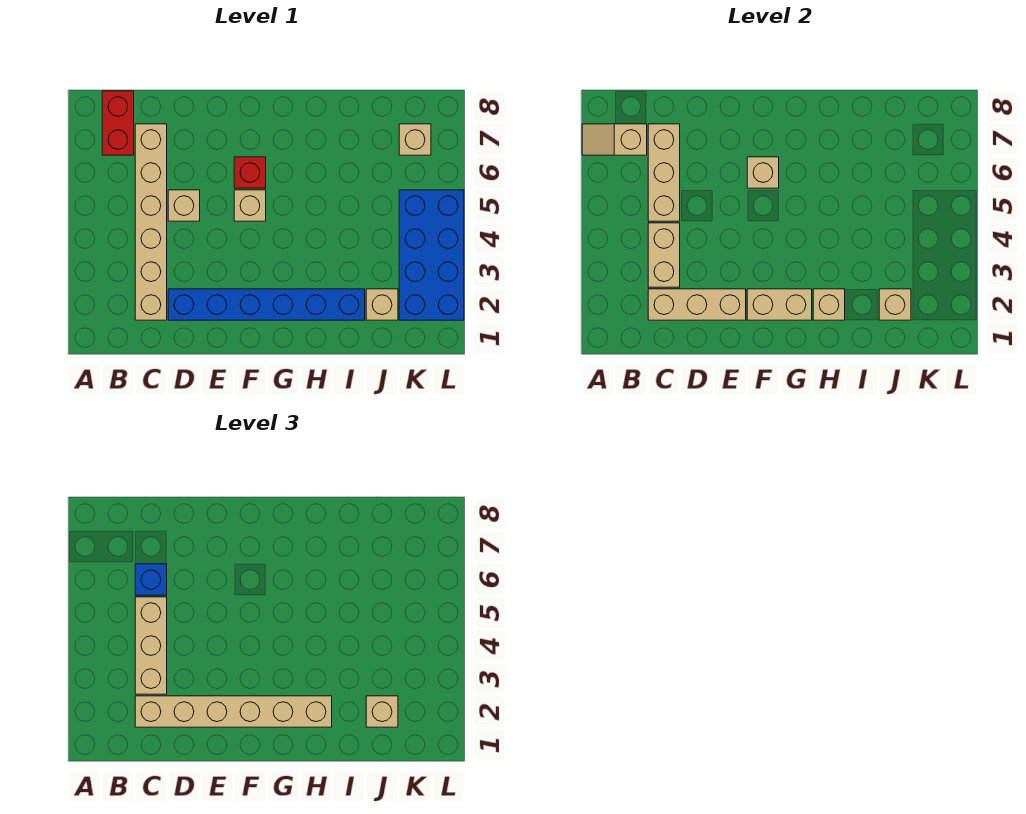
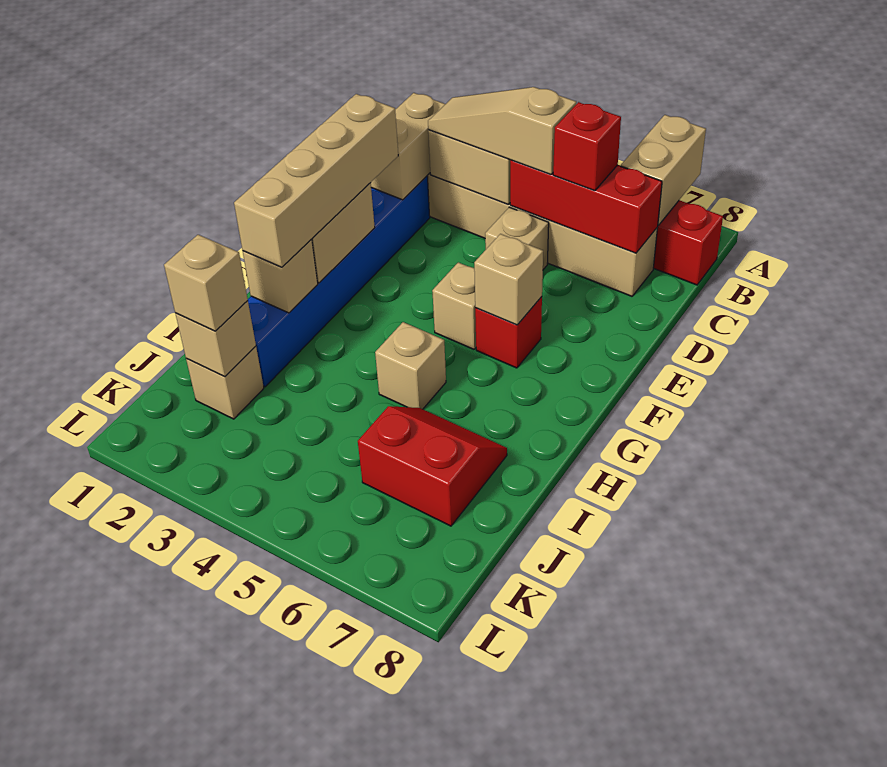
tan slope A7:B7 level 2 top B -> tan brick A7:B7 level 2
tan brick C2:E2 level 2 -> tan brick C2:D2 level 2
tan brick C2:H2 level 3 -> tan brick E2:H2 level 3
tan brick C3:C5 level 3 -> tan slope C3:C5 level 3 top 5
tan brick C5:C7 level 2 -> red brick C5:C7 level 2
blue brick C6 level 3 -> red brick C6 level 3
none -> red slope I6:J7 level 1 top J
blue brick K2:L5 level 1 -> none
tan brick K7 level 1 -> tan brick H5 level 1

